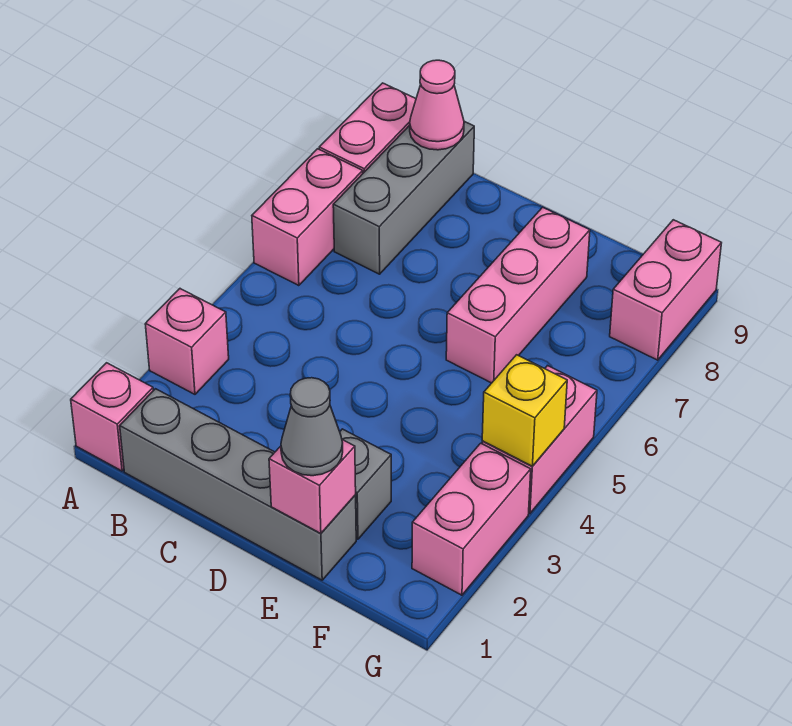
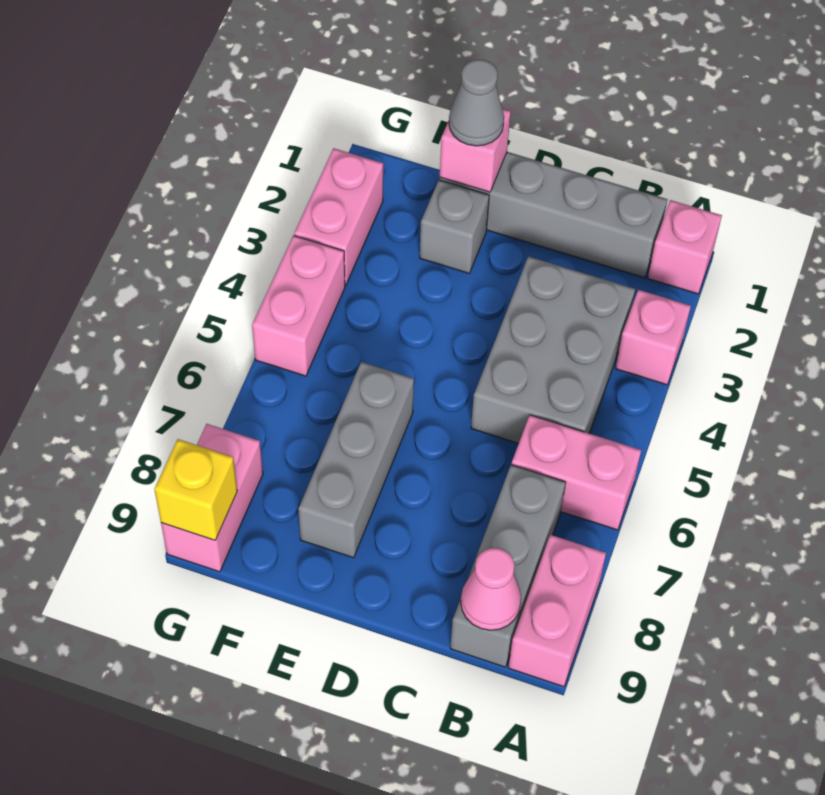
pink brick A6:A7 level 1 -> pink brick A6:B6 level 1
none -> grey brick B3:C5 level 1
pink brick E6:E8 level 1 -> grey brick E6:E8 level 1
yellow brick G4 level 2 -> yellow brick G9 level 2

